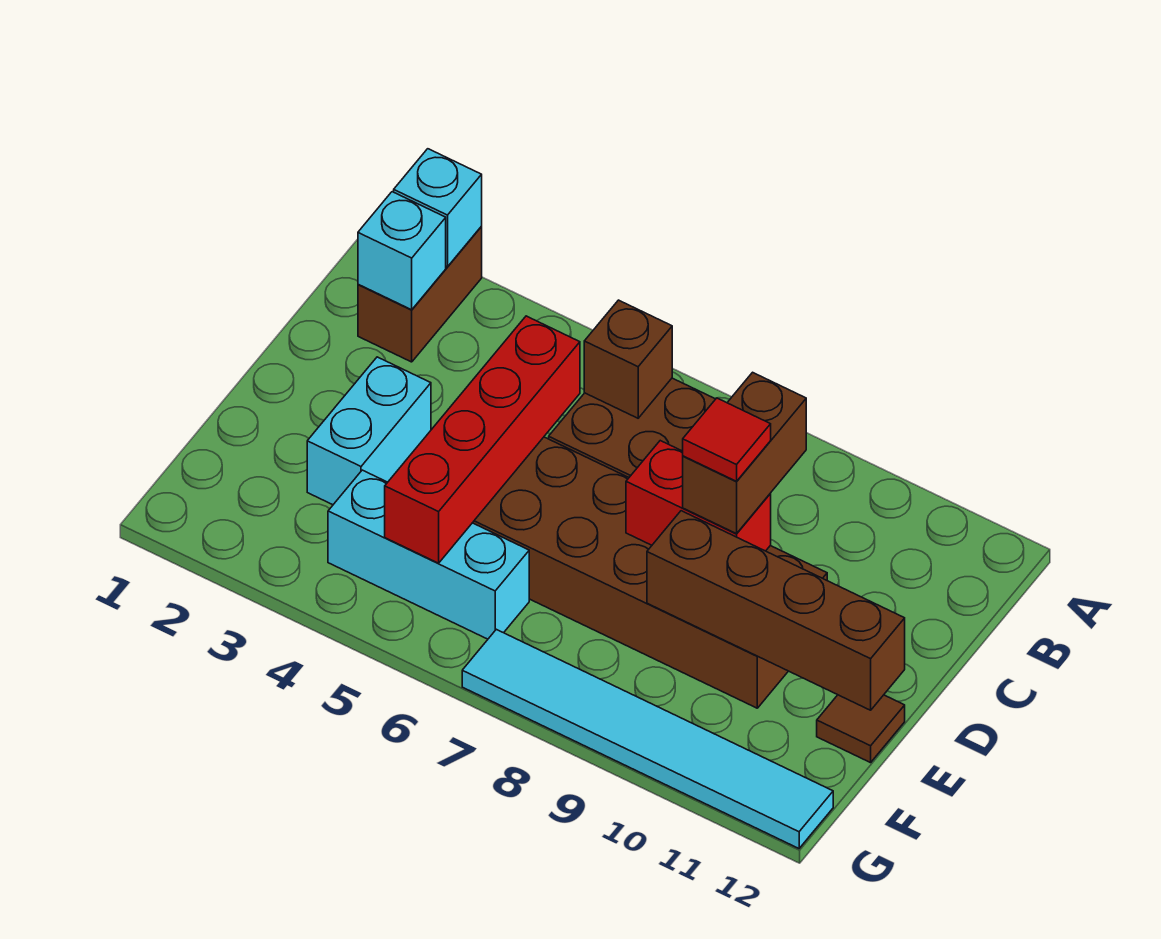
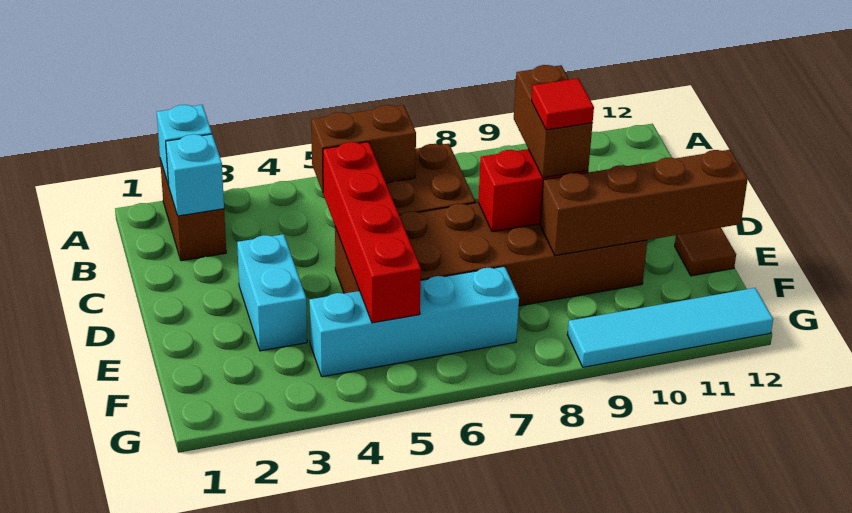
brown brick B6 level 2 -> brown brick B5:B6 level 2
cyan brick F4:F6 level 1 -> cyan brick F4:F7 level 1
cyan tile G7:G12 level 1 -> cyan tile G9:G12 level 1

